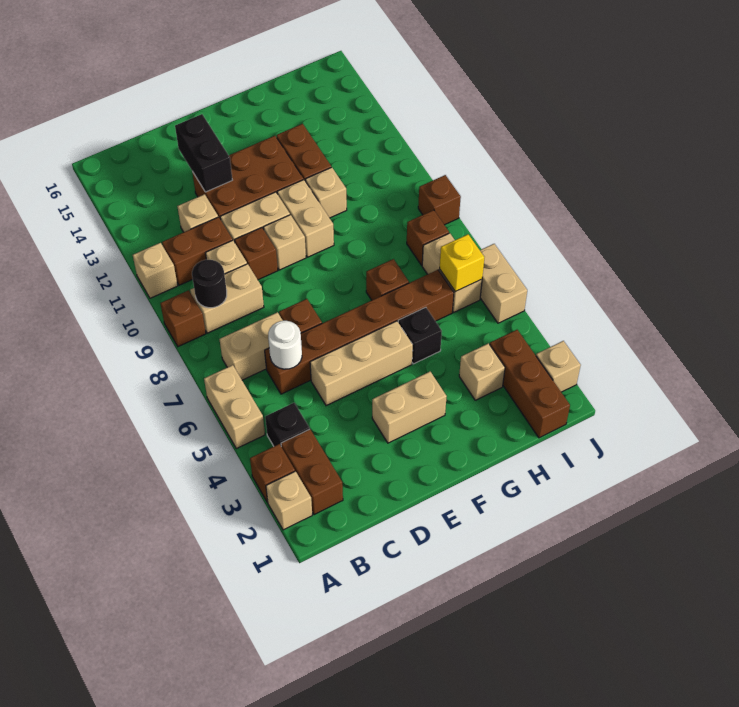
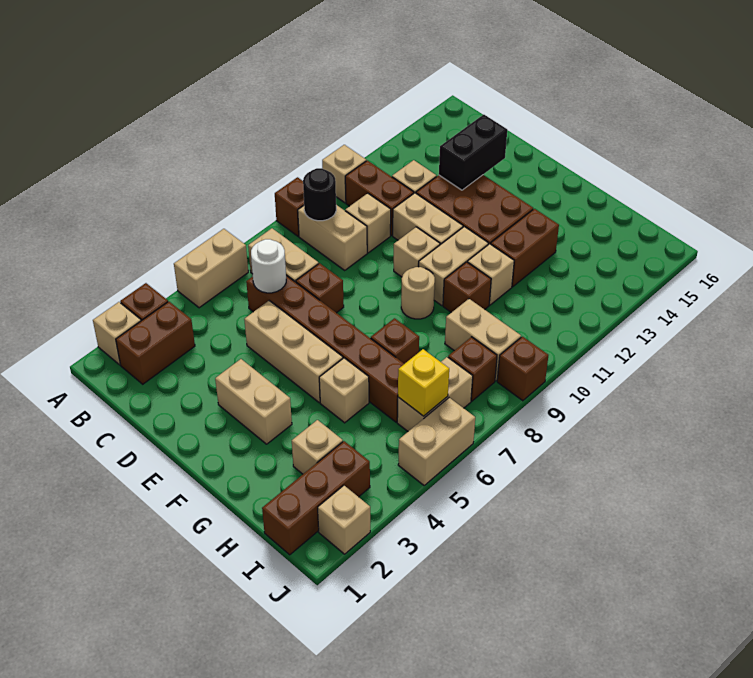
black brick B4 level 1 -> none
brown brick D10 level 1 -> brown brick G10 level 1
none -> tan round brick F9 level 1
black brick G5 level 1 -> tan brick G5 level 1
none -> tan brick H9:I9 level 1

